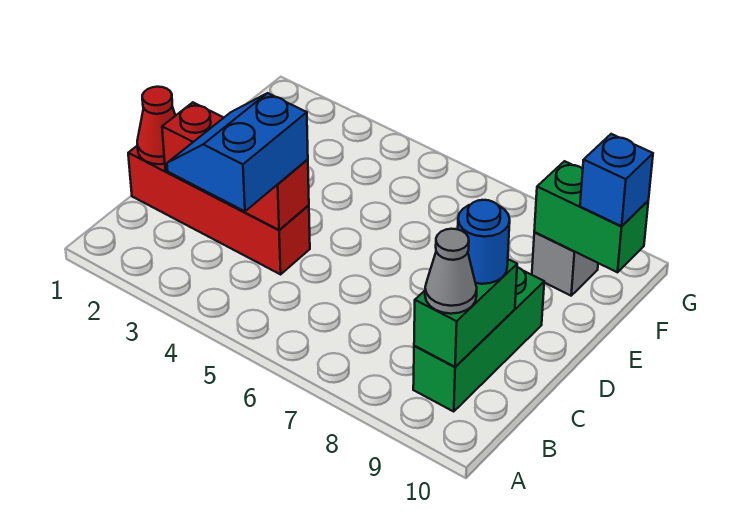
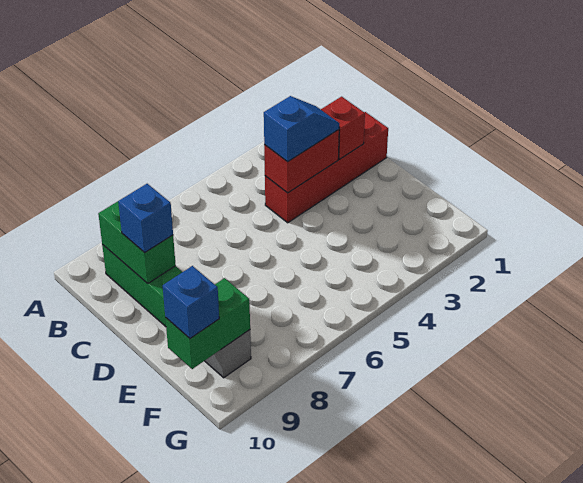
blue slope B3:C4 level 3 top 4 -> blue slope C3:C4 level 3 top 4
grey cone B9 level 3 -> none
red cone C1 level 2 -> none
blue round brick C9 level 3 -> blue brick C9 level 3

